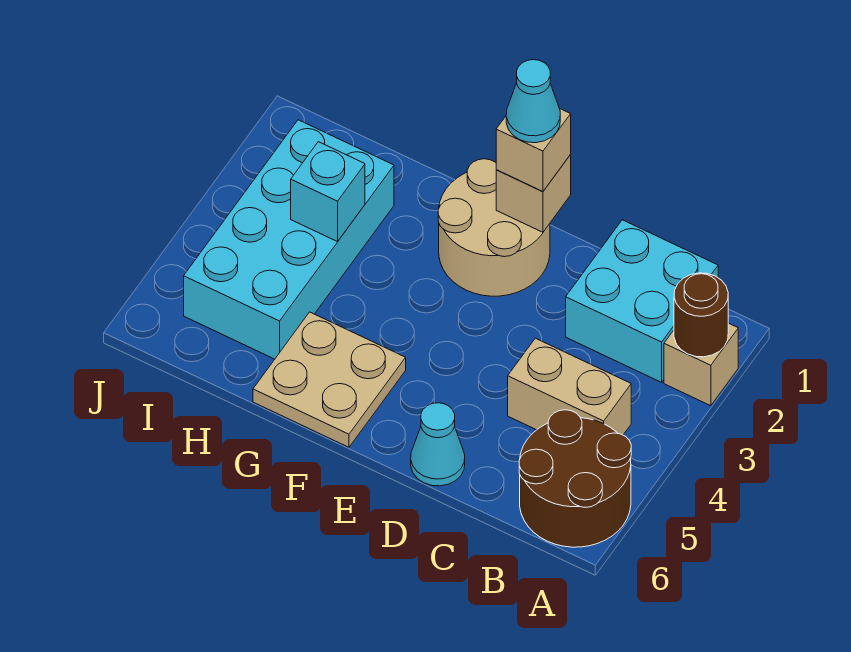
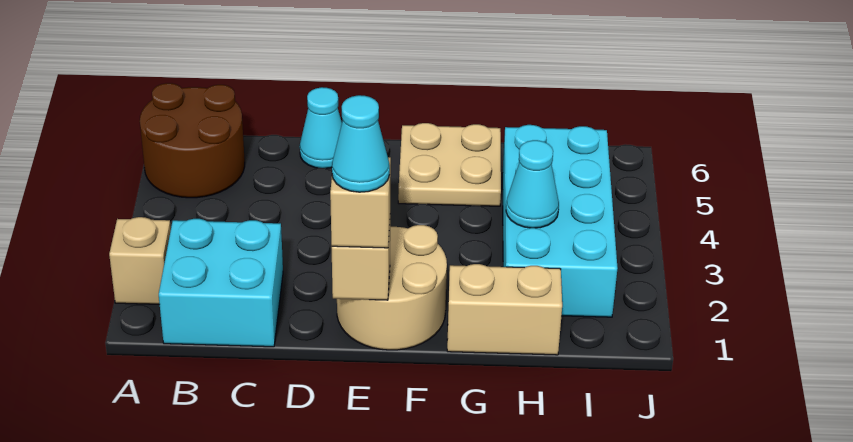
brown round brick A2 level 2 -> none
tan brick B4:C4 level 1 -> tan brick G1:H1 level 1
cyan brick H3 level 2 -> cyan cone H3 level 2

